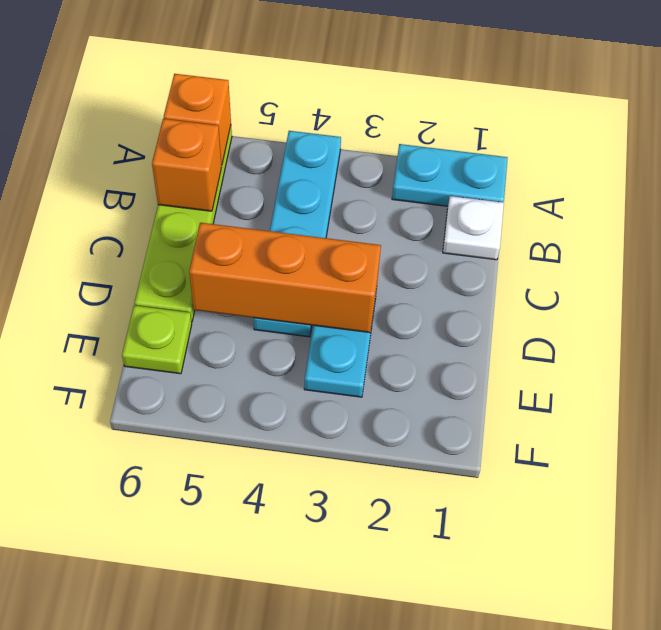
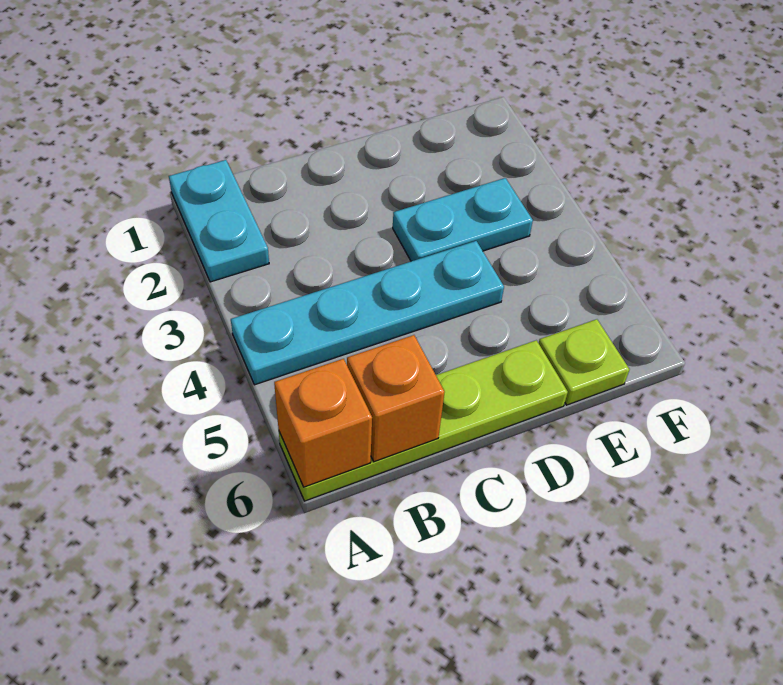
white plate B1 level 1 -> none
orange brick D3:D5 level 2 -> none

